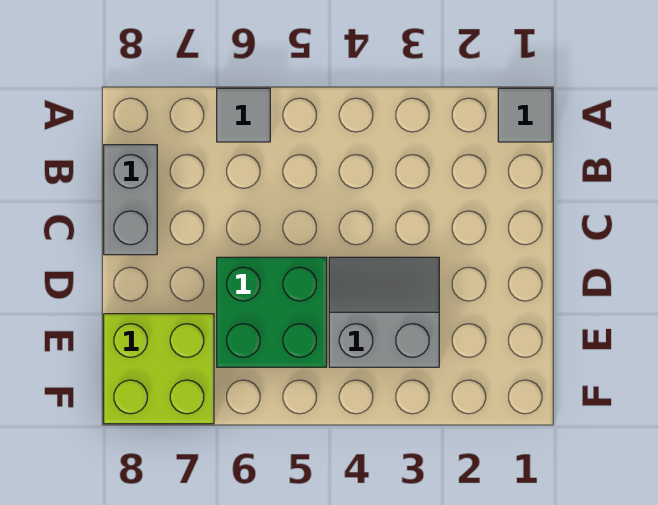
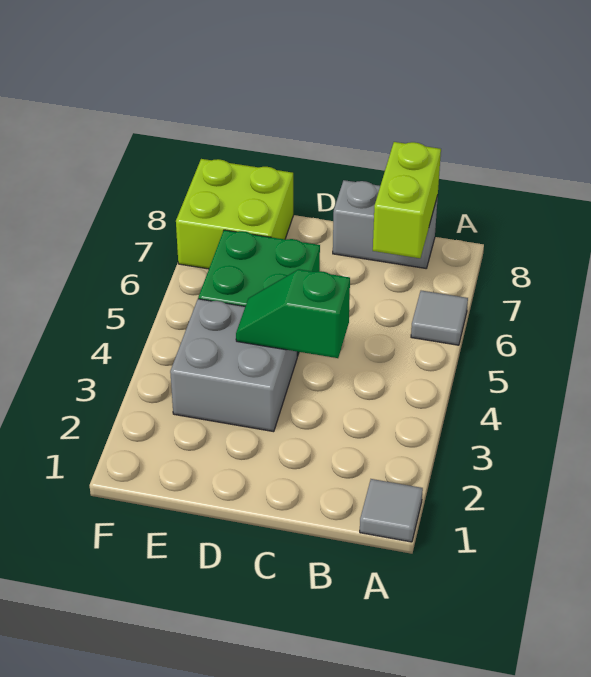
none -> lime brick B7:B8 level 2
none -> green slope C4:D4 level 2 top C
grey slope D3:E4 level 1 top E -> grey brick D3:E4 level 1

